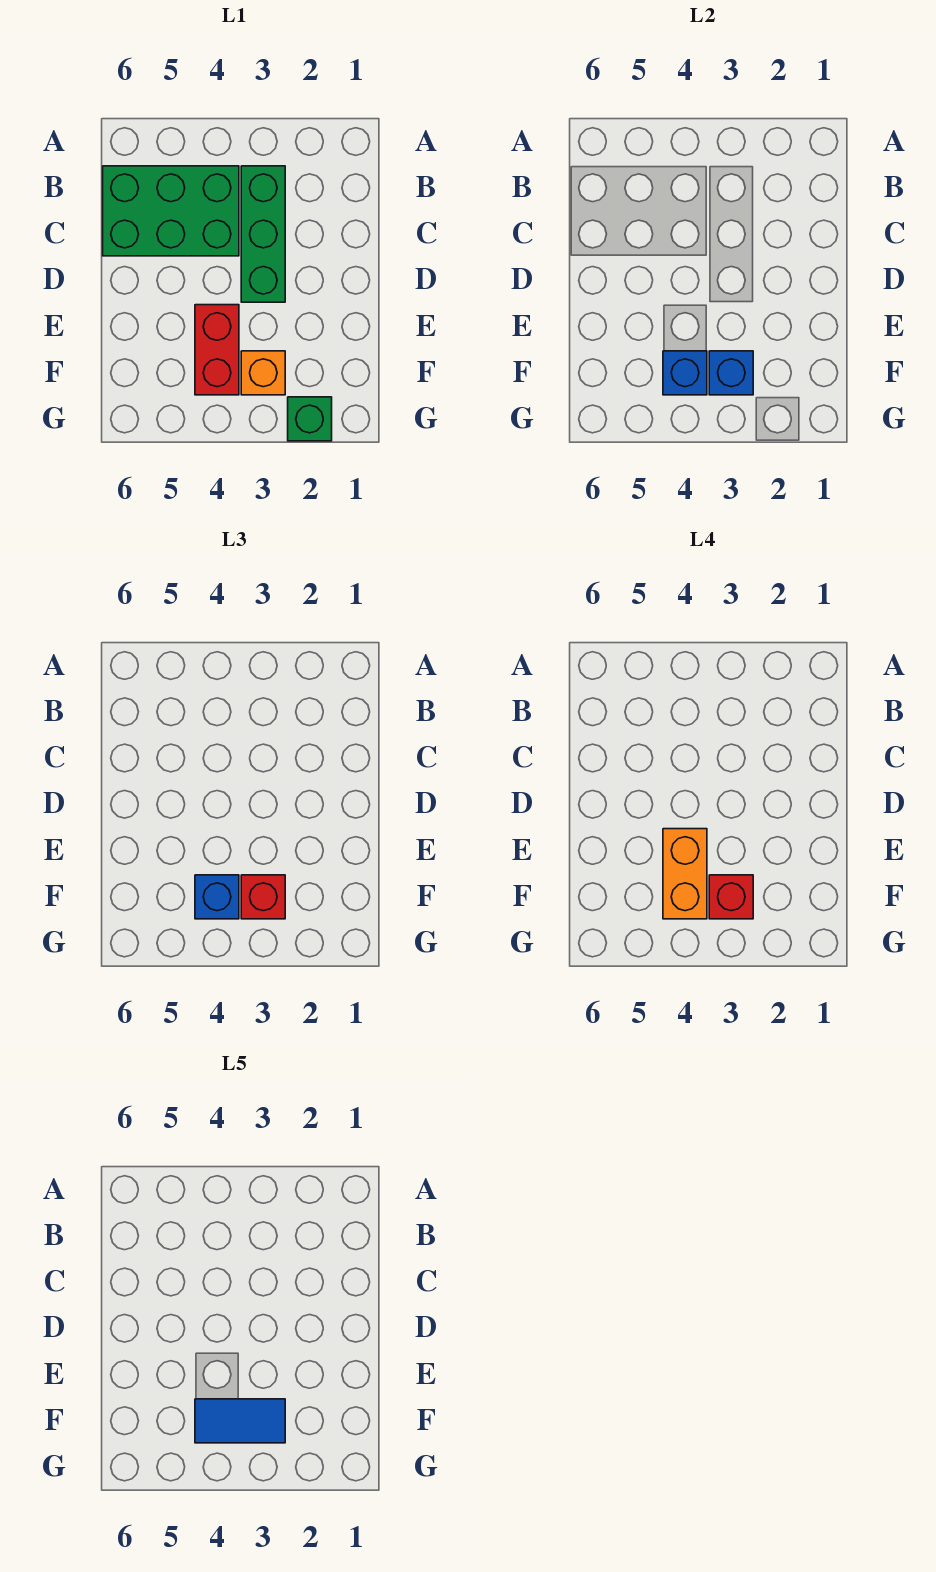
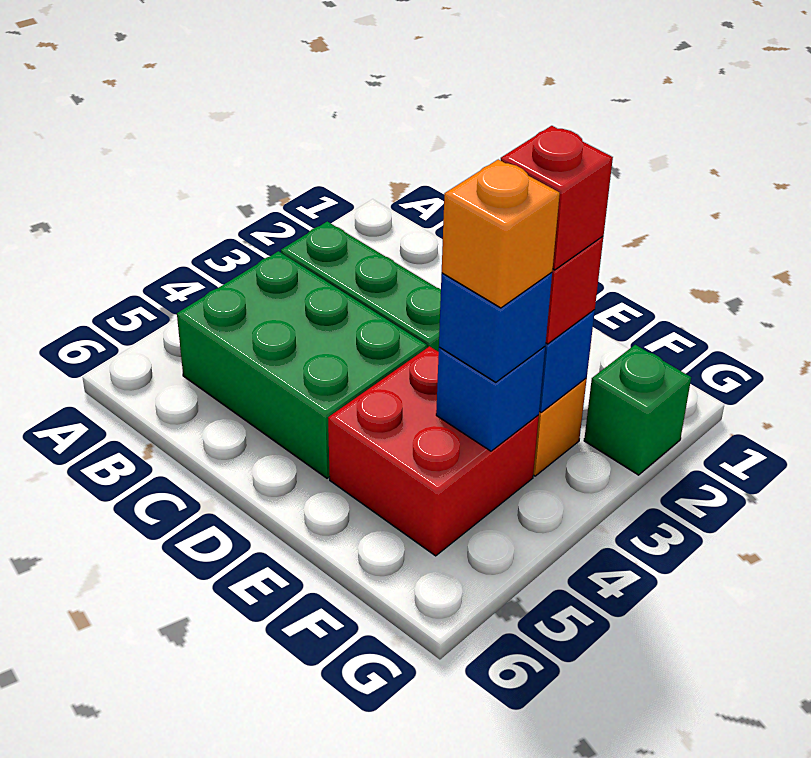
green brick B4:C6 level 1 -> green brick B4:D5 level 1
red brick E4:F4 level 1 -> red brick E4:F5 level 1
orange brick E4:F4 level 4 -> orange brick F4 level 4
blue tile F3:F4 level 5 -> none

